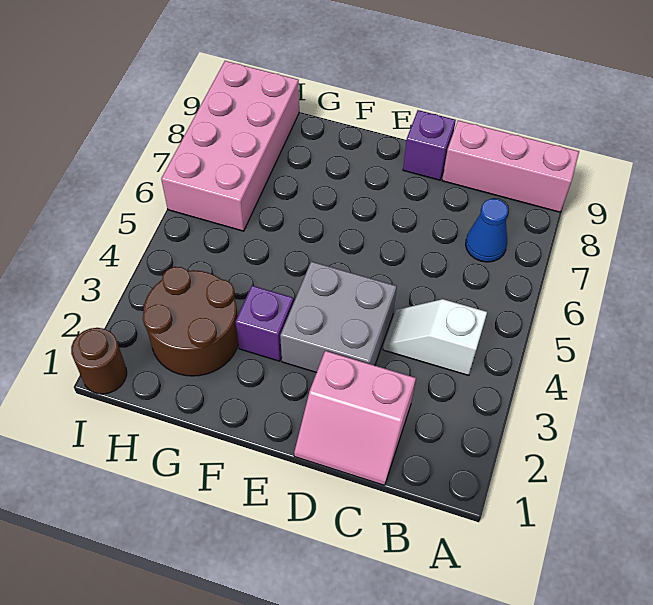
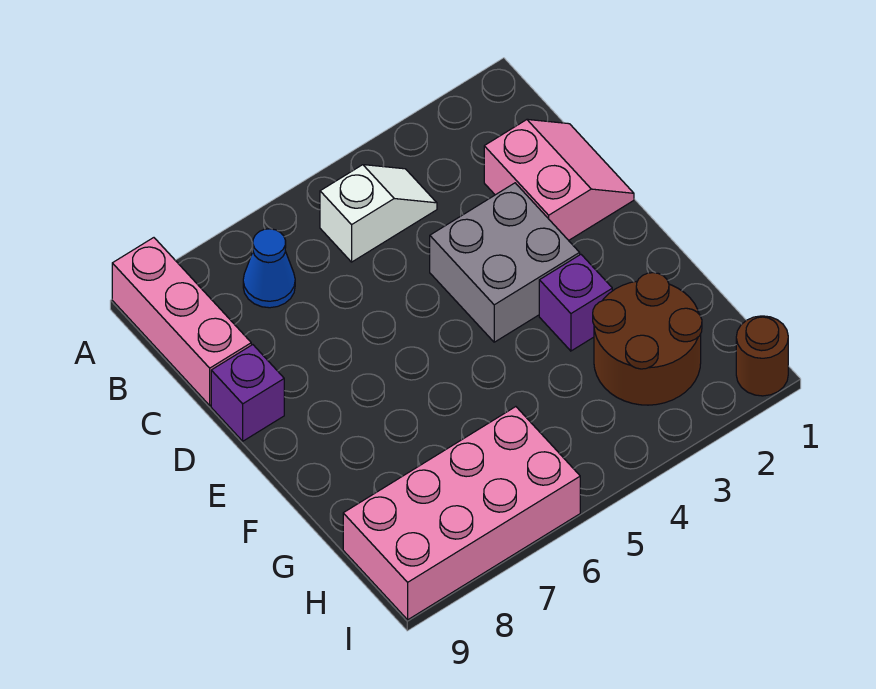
white slope B4:C4 level 1 top B -> white slope B4:B5 level 1 top 5

